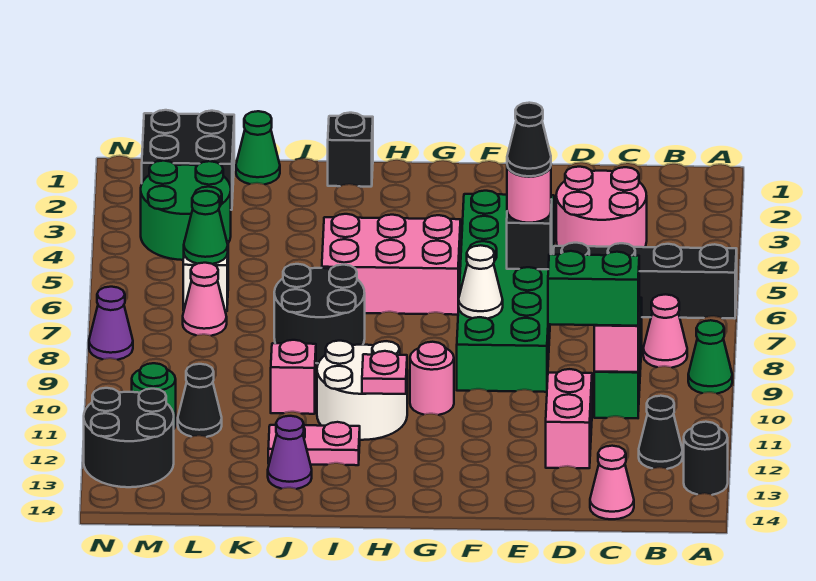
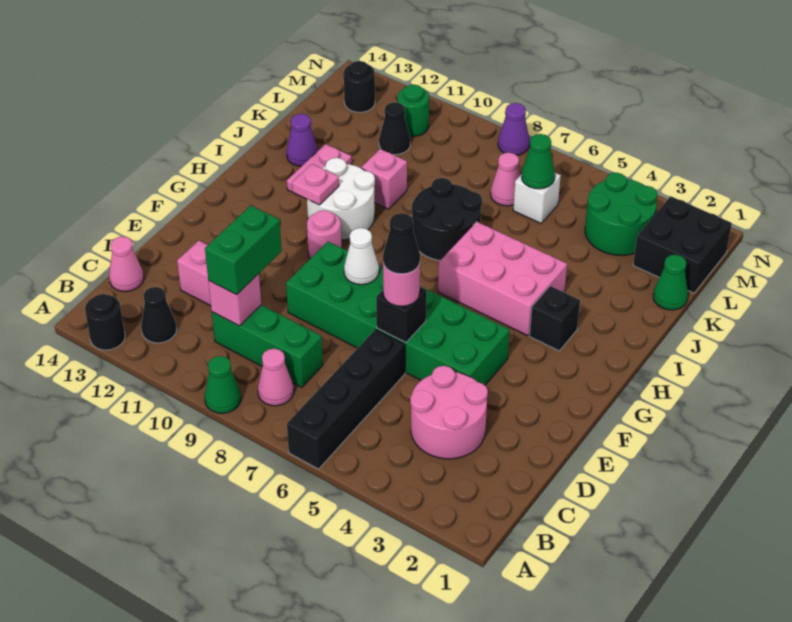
pink brick G5:I6 level 1 -> pink brick H4:I6 level 1
black brick I1 level 1 -> black brick H3 level 1
black round brick M12:N13 level 1 -> black round brick M13 level 1

